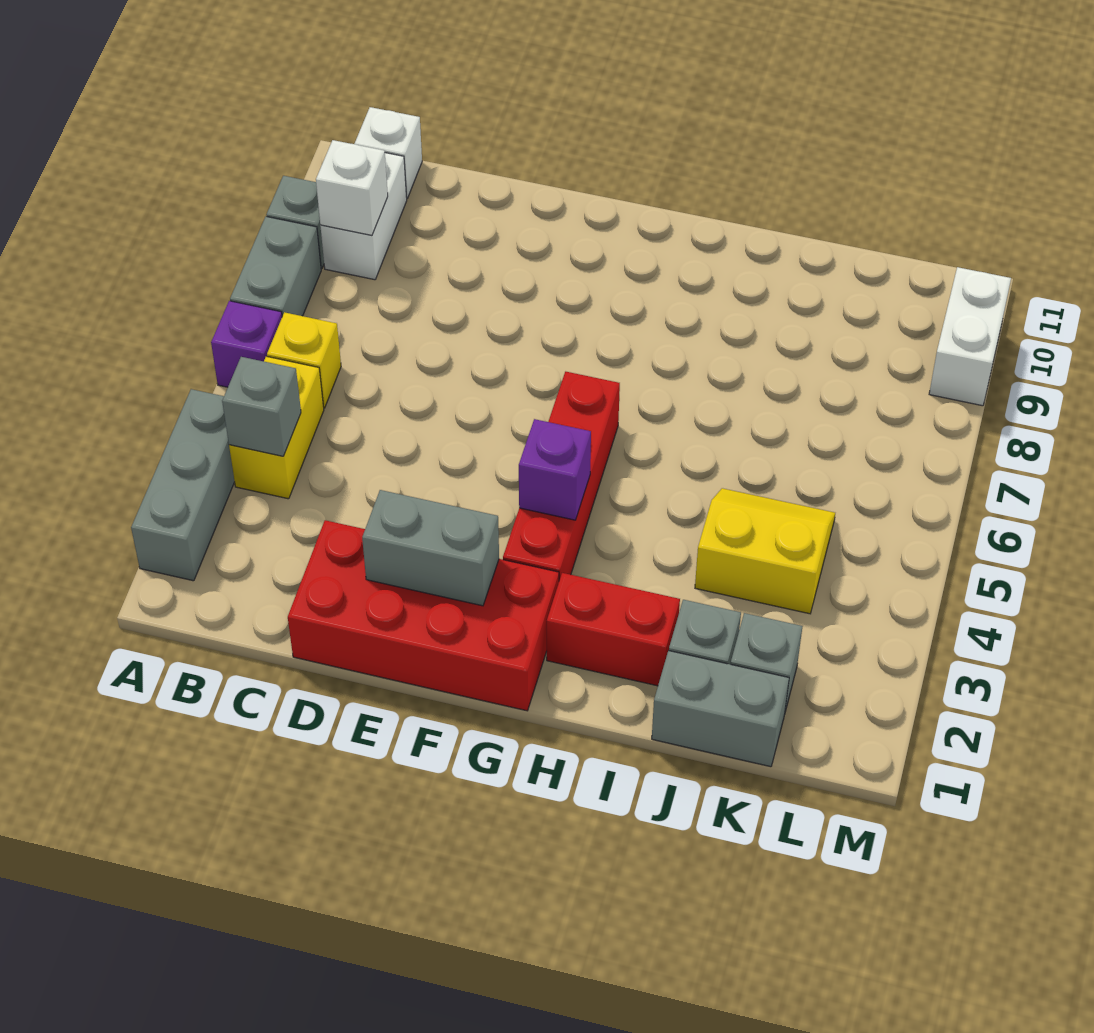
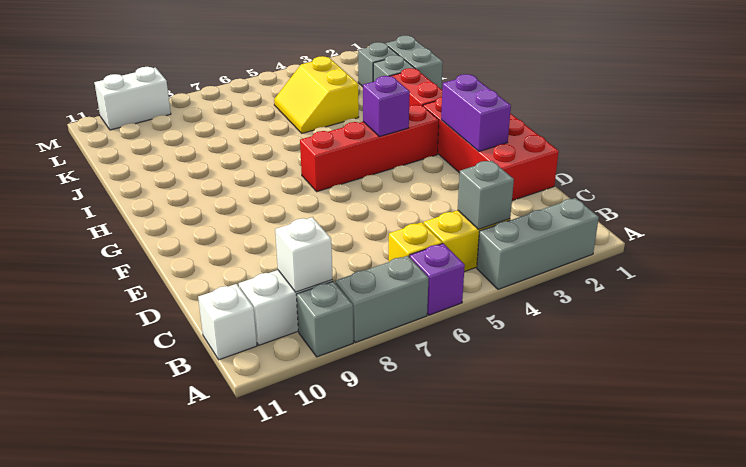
grey brick E2:F2 level 2 -> purple brick E2:F2 level 2

